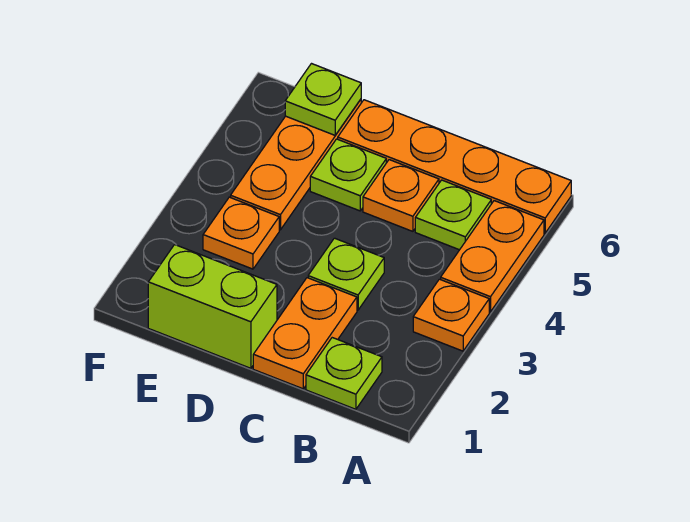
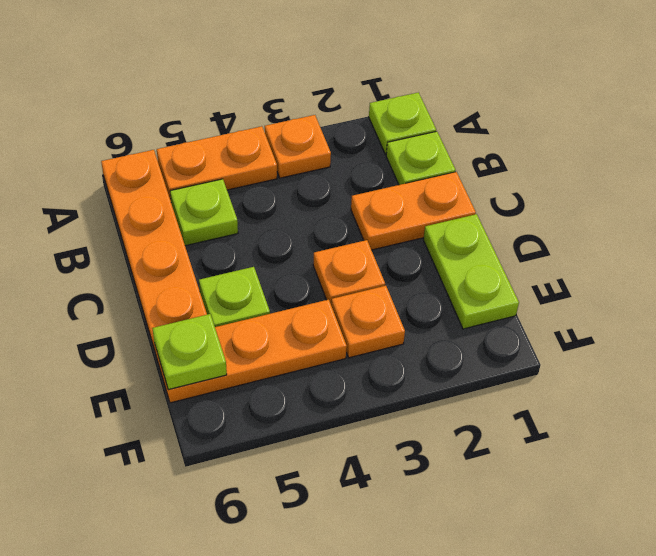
lime plate C3 level 1 -> lime plate A1 level 1
orange plate C5 level 1 -> orange plate D3 level 1
lime brick D1:E1 level 1 -> lime plate D1:E1 level 1

